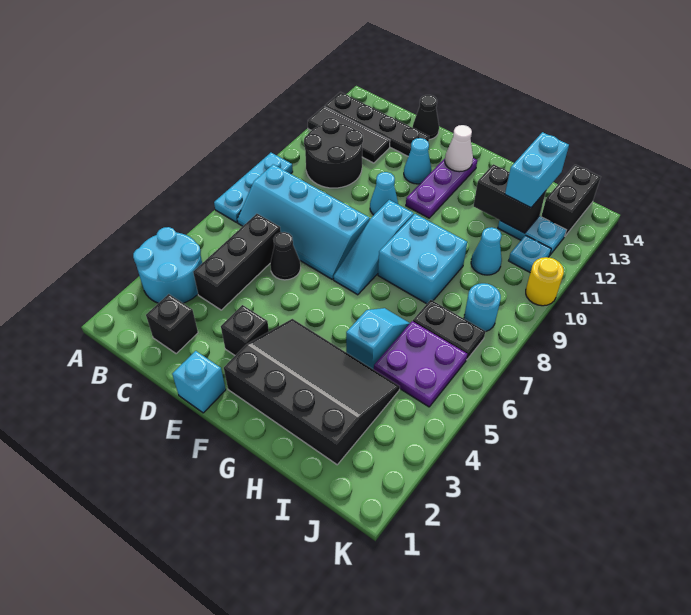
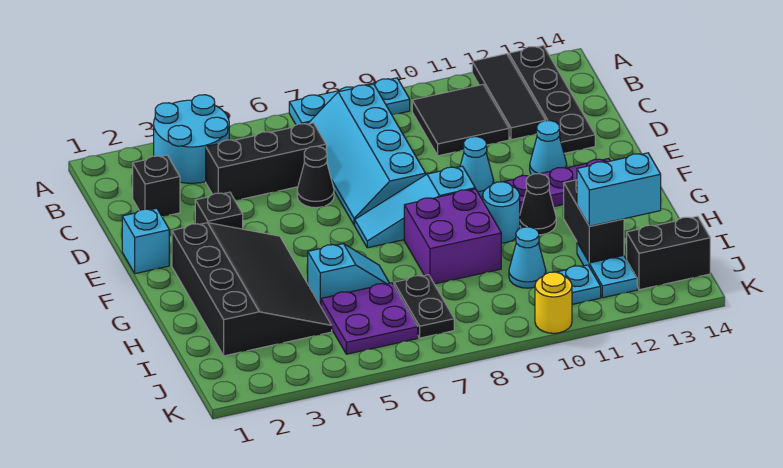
black round brick B10:C11 level 1 -> black tile B10:C11 level 1
black cone D14 level 1 -> black cone G11 level 1
white cone F13 level 2 -> none
cyan brick G8:H9 level 1 -> purple brick G8:H9 level 1
cyan round brick J8 level 1 -> cyan round brick G10 level 1

